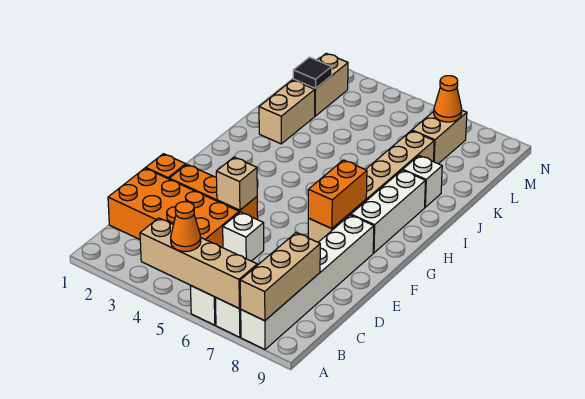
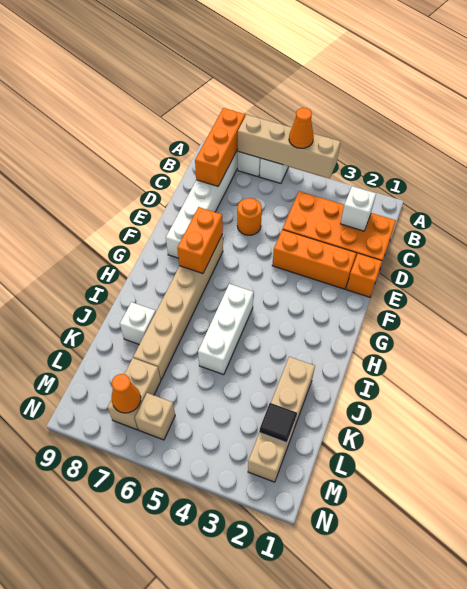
tan brick A8:C8 level 2 -> orange brick A8:C8 level 2
white brick D5 level 1 -> white brick C2 level 2
none -> orange round brick D6 level 1
tan brick E4 level 2 -> tan brick M6 level 1
white brick G8:I8 level 1 -> white brick H5:J5 level 1

